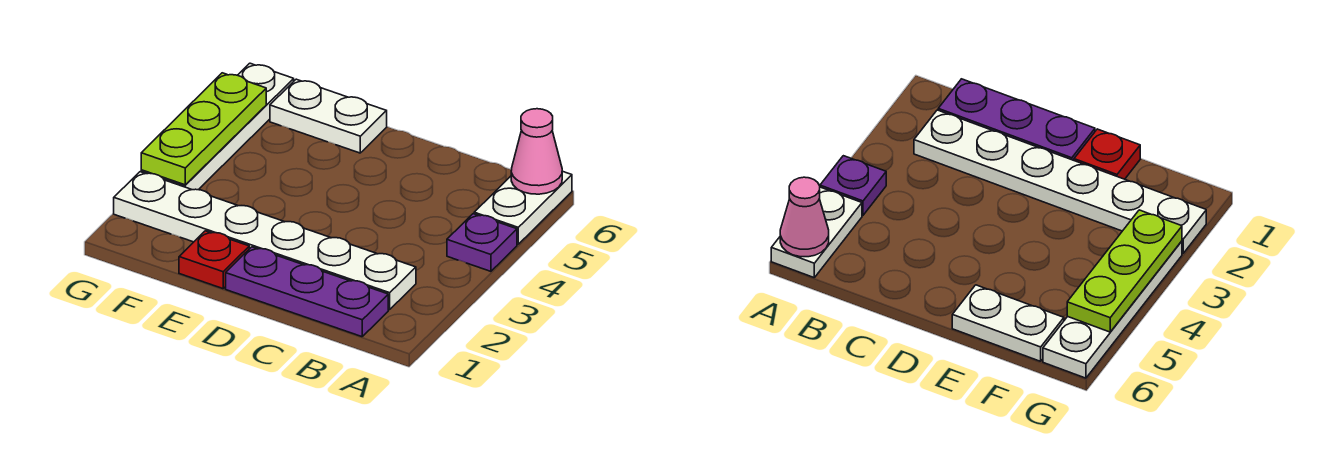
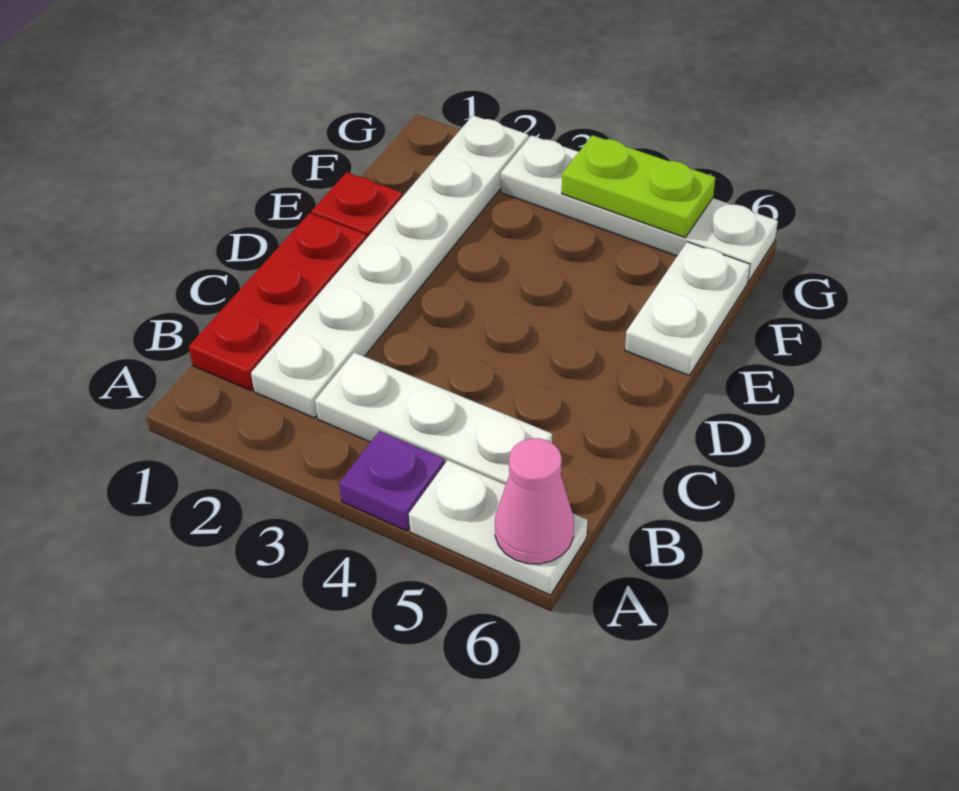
purple plate B1:D1 level 1 -> red plate B1:D1 level 1
none -> white plate B3:B5 level 1
lime plate G3:G5 level 2 -> lime plate G4:G5 level 2

